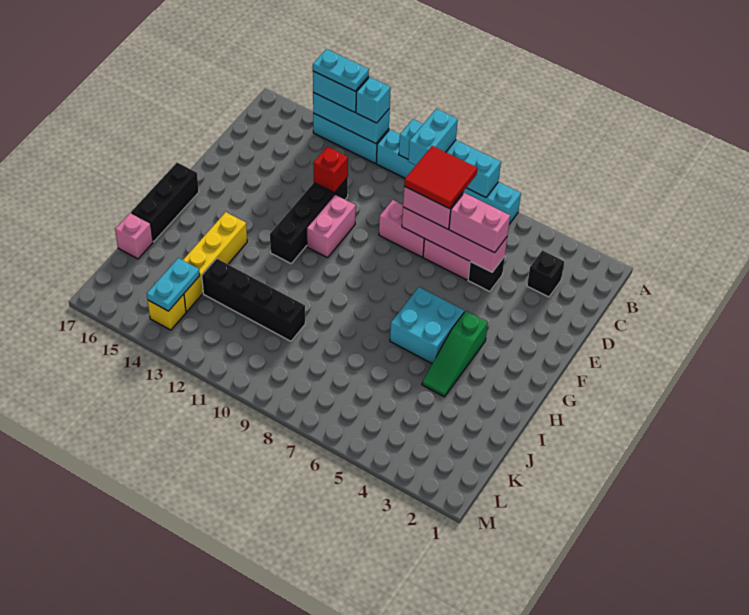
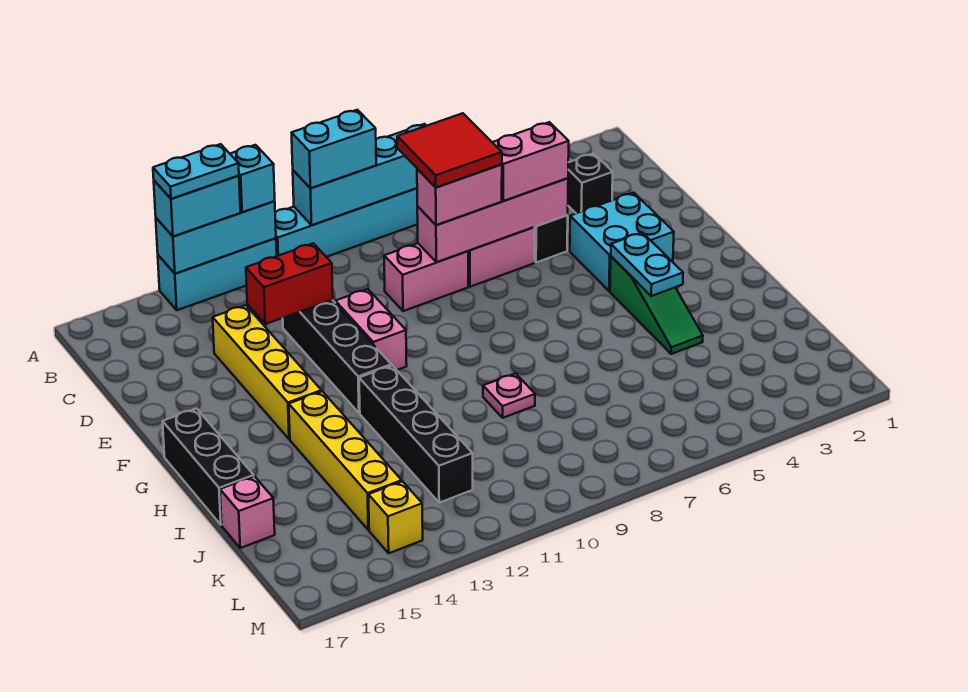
cyan brick A9:B9 level 3 -> cyan brick A9:A10 level 3
red brick D12 level 2 -> red brick D12:D13 level 2
none -> yellow brick D14:G14 level 1
cyan brick G5:H6 level 1 -> cyan brick E3:F4 level 1
none -> pink plate I9 level 1
black brick J10:J13 level 1 -> black brick H12:K12 level 1
cyan plate K14:L14 level 2 -> cyan plate G4:H4 level 2

